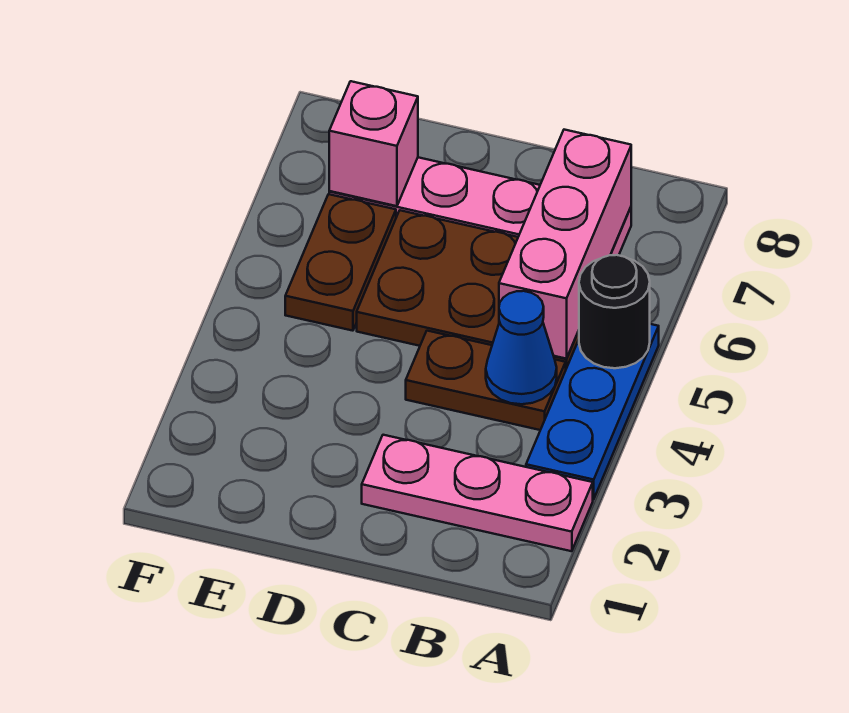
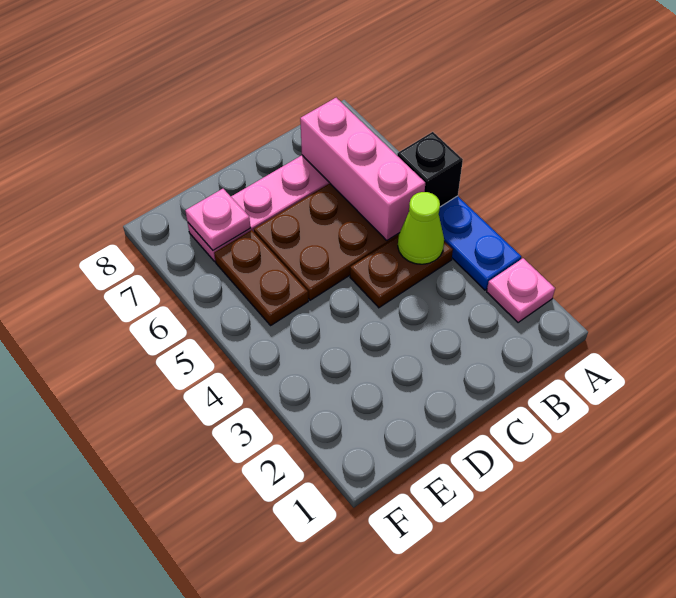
pink plate A2:C2 level 1 -> pink plate A2 level 1
black round brick A5 level 2 -> black brick A5 level 2
blue cone B4 level 2 -> lime cone B4 level 2
pink brick E7 level 2 -> pink plate E7 level 2

